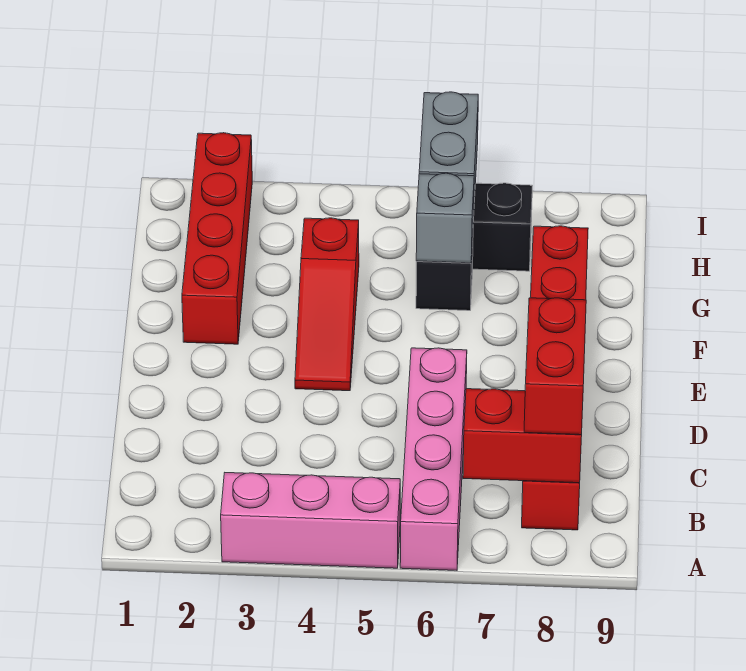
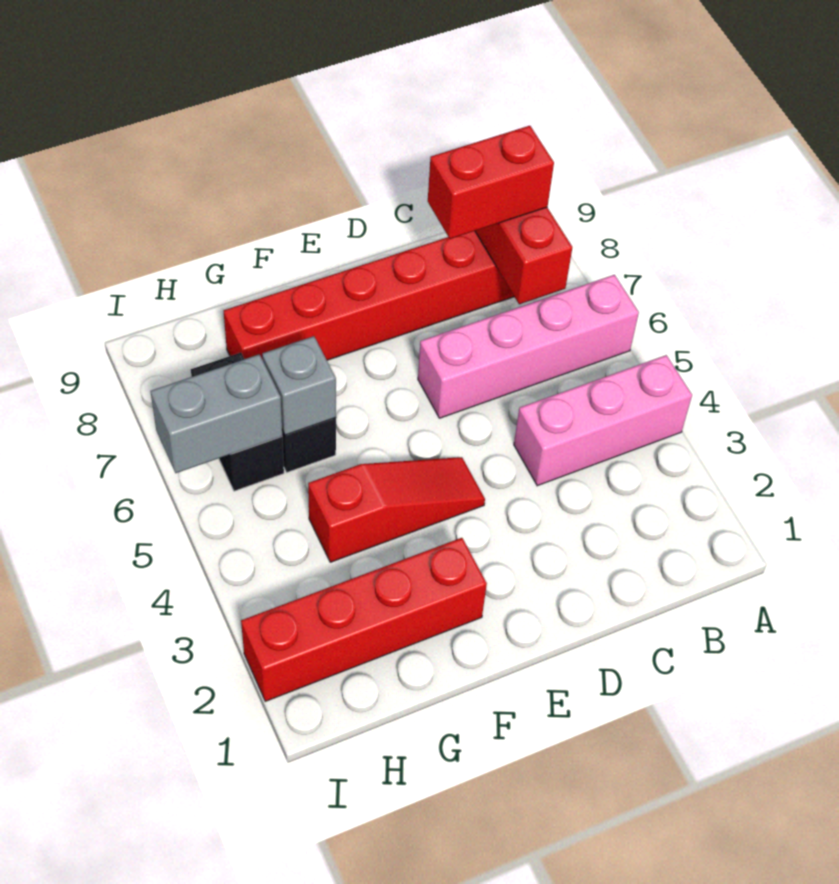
pink brick A3:A5 level 1 -> pink brick A4:C4 level 1

